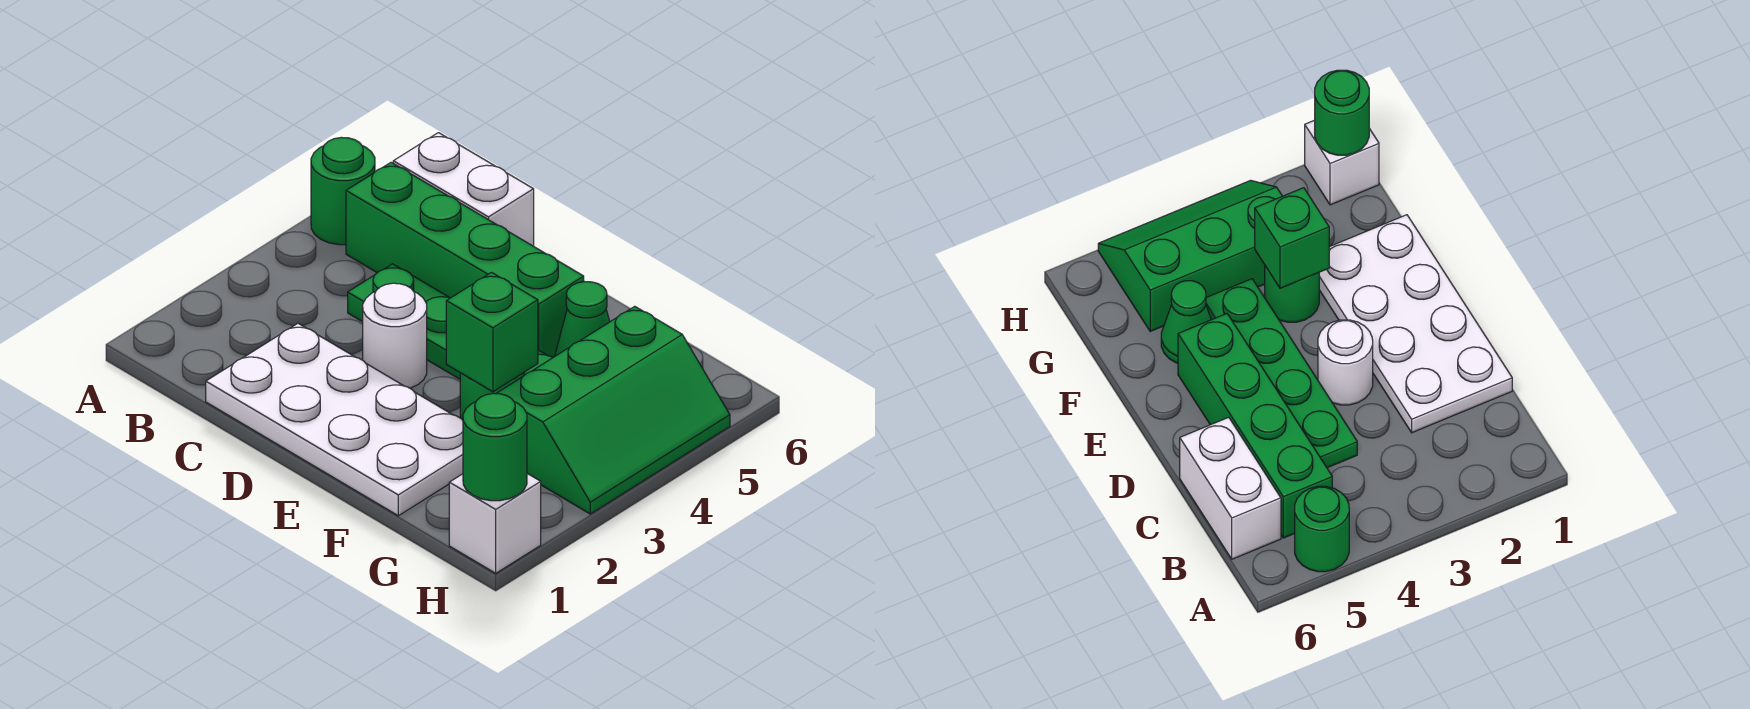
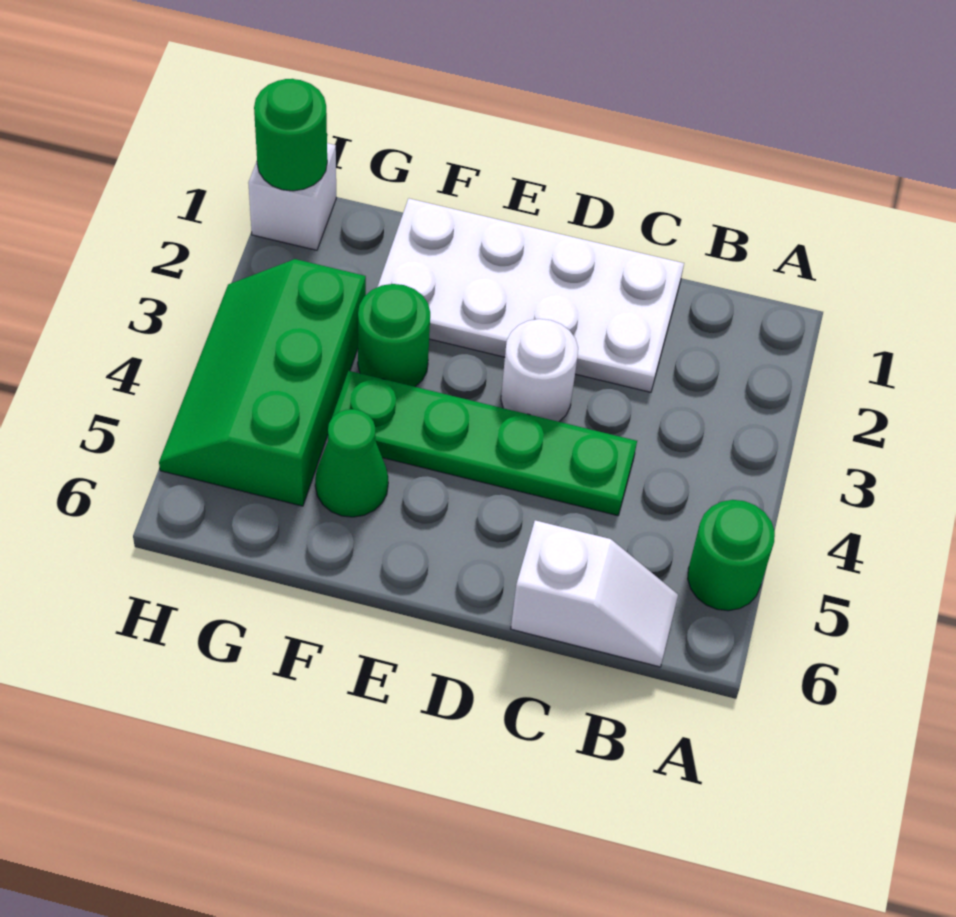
green brick B5:E5 level 1 -> none
white brick B6:C6 level 1 -> white slope B6:C6 level 1 top C
green brick F3 level 2 -> none

